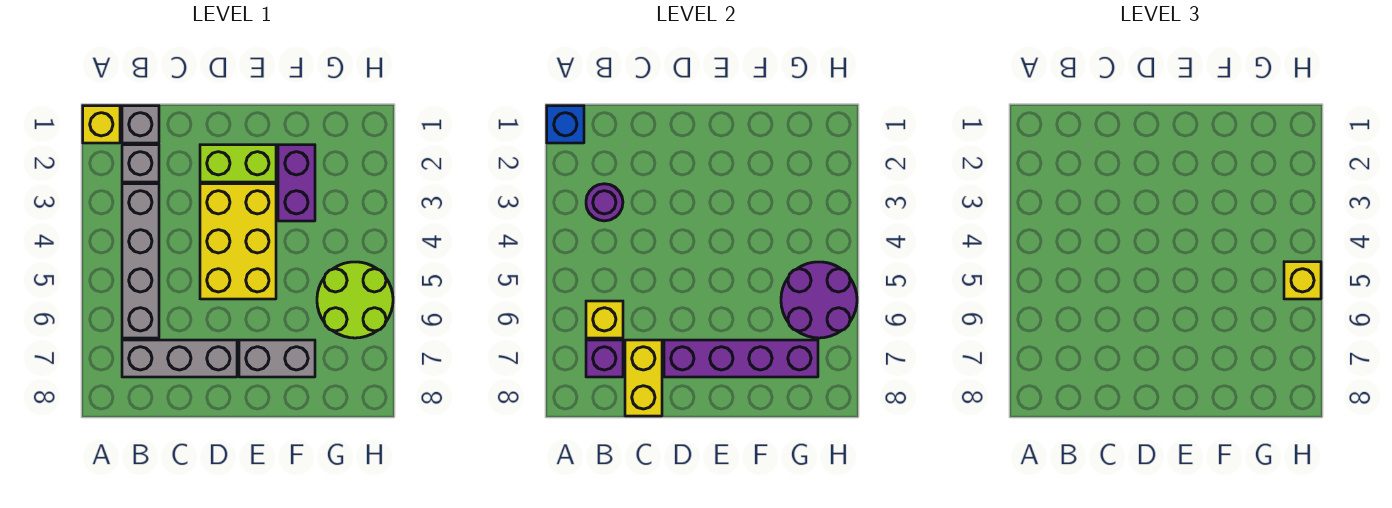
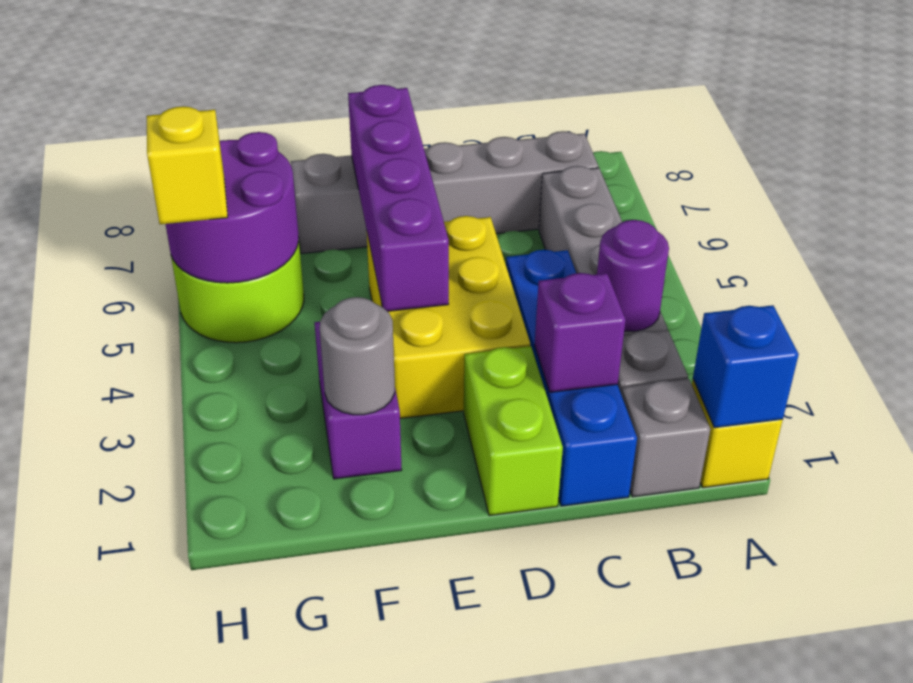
yellow brick B6 level 2 -> none
purple brick B7 level 2 -> purple brick C2 level 2
none -> blue brick C1:C4 level 1
yellow brick C7:C8 level 2 -> none
lime brick D2:E2 level 1 -> lime brick D1:D2 level 1
purple brick D7:G7 level 2 -> purple brick E4:E7 level 2
none -> grey round brick F2 level 2

